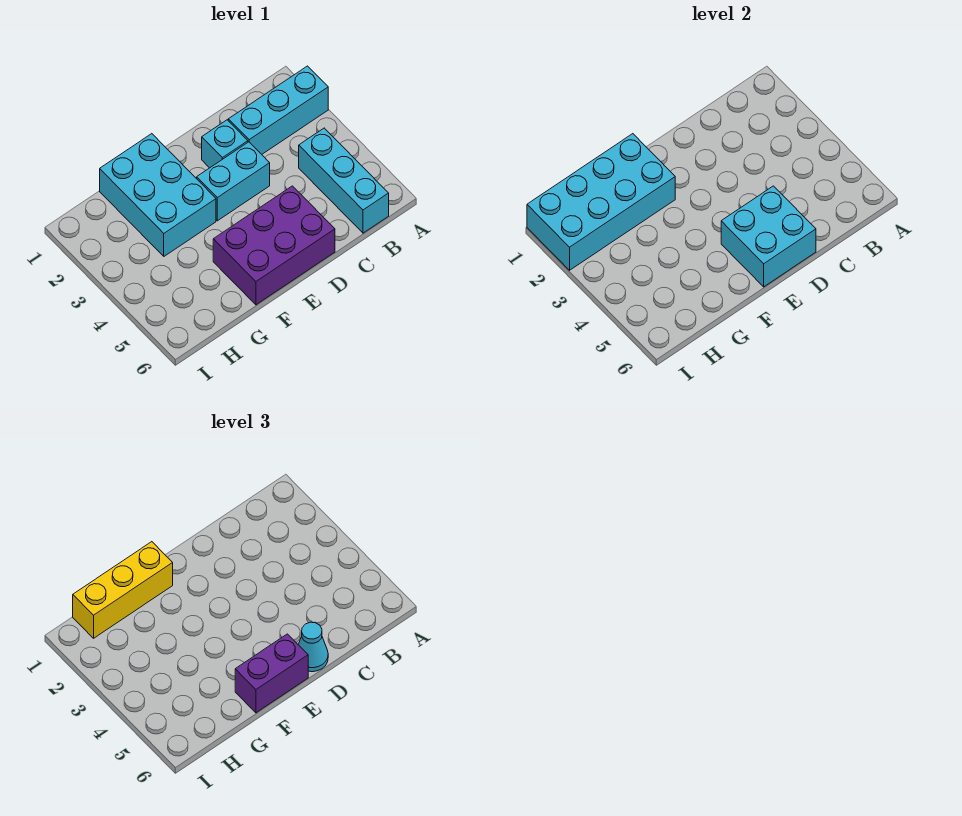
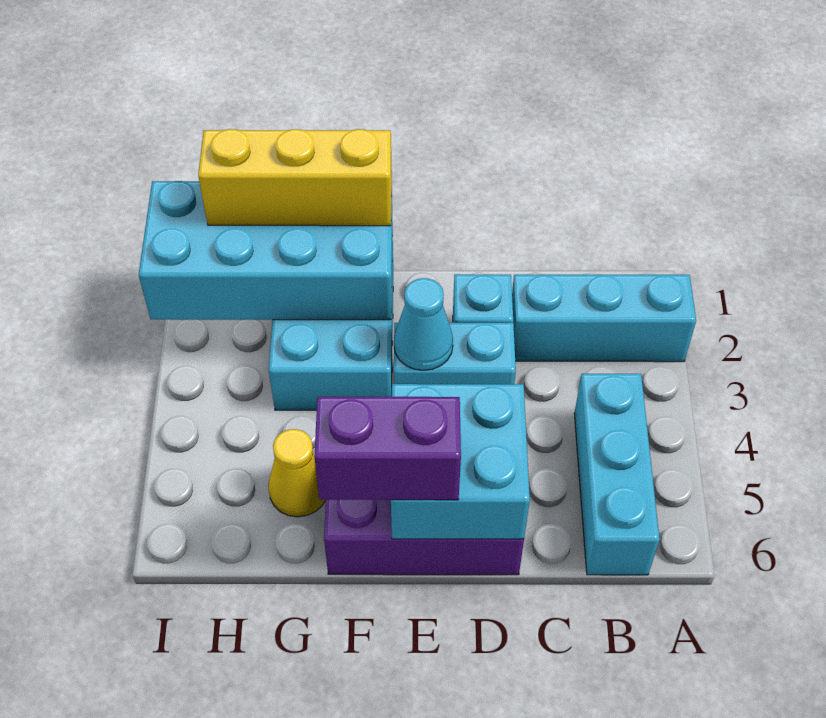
cyan cone D6 level 3 -> cyan cone E3 level 2
none -> yellow cone G5 level 1

